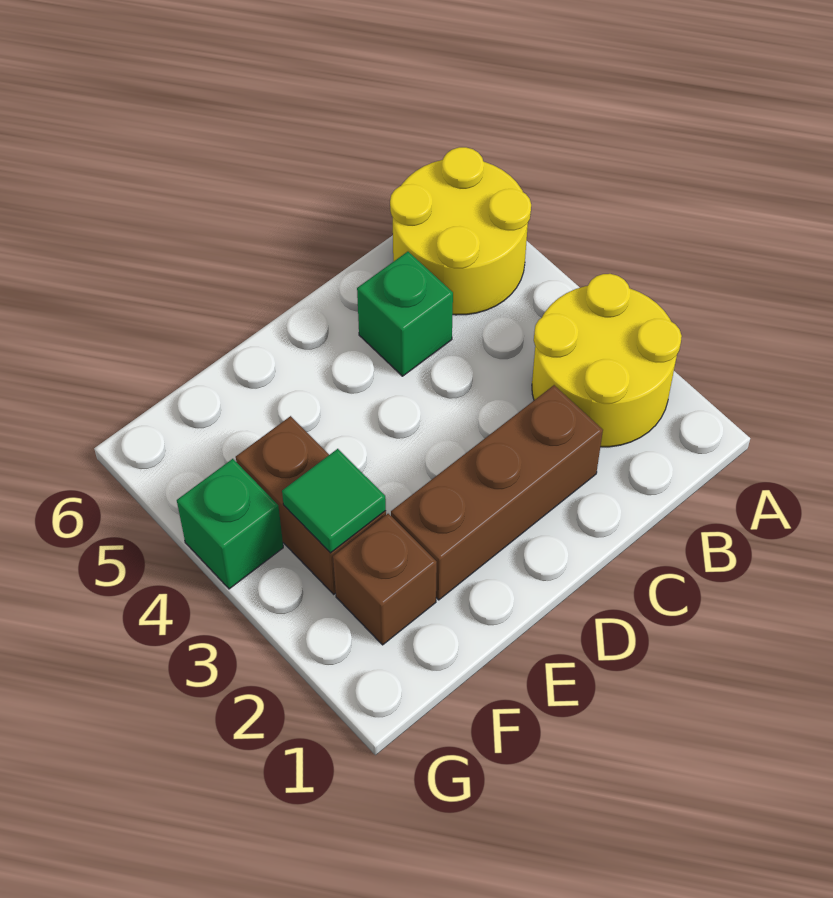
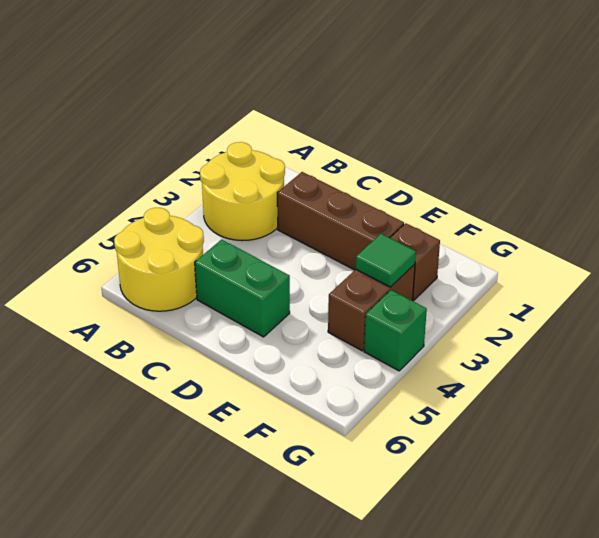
green brick C5 level 1 -> green brick C5:D5 level 1

